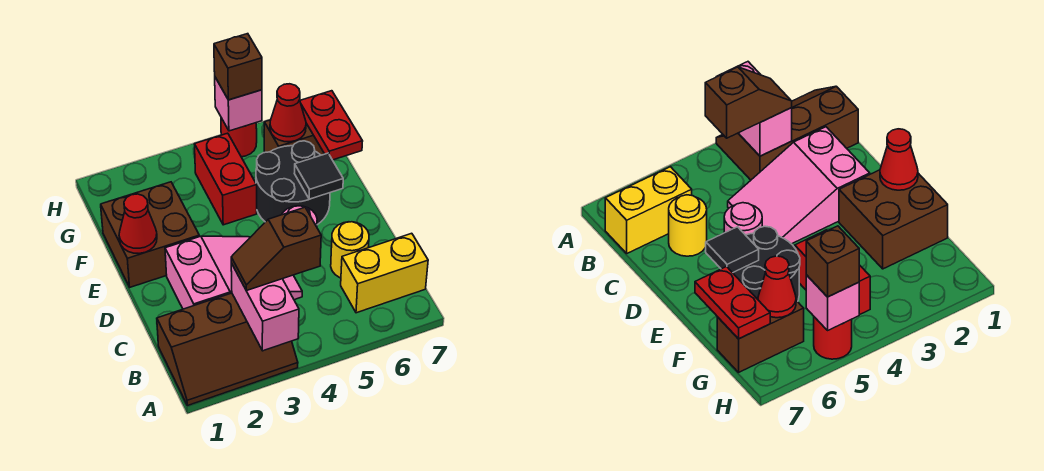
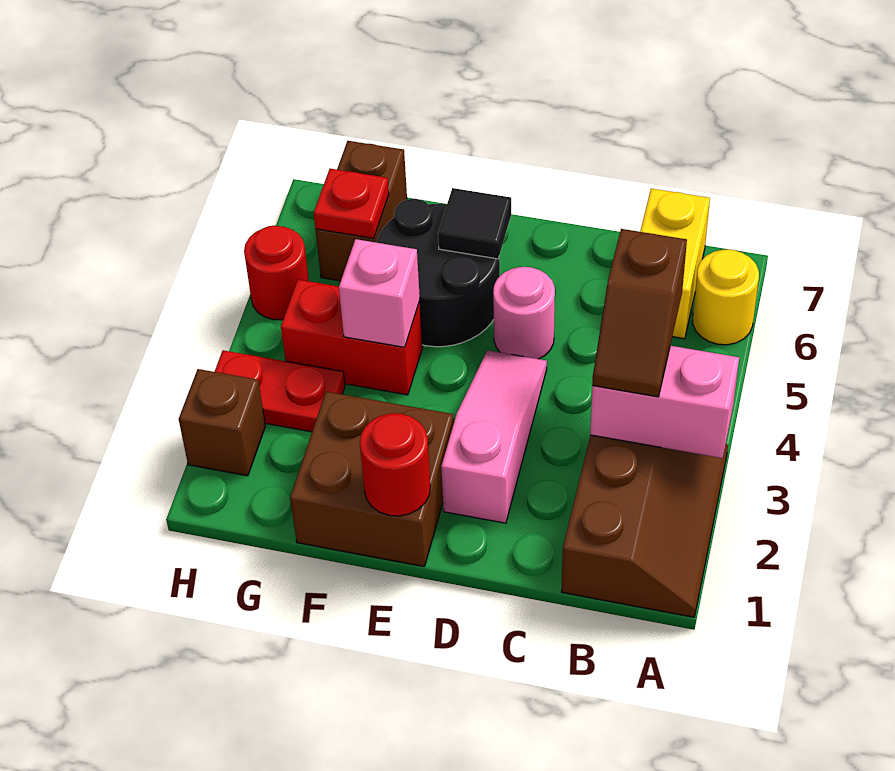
pink slope C2:D4 level 1 top 2 -> pink slope D2:D4 level 1 top 2
yellow round brick C6 level 1 -> yellow round brick A6 level 1
red cone E1 level 2 -> red round brick E1 level 2
red plate F7:G7 level 2 -> red plate G3:H3 level 1
red cone G6 level 2 -> red plate G6 level 2
pink brick H5 level 2 -> pink brick F4 level 2
brown brick H5 level 3 -> brown brick H2 level 1

